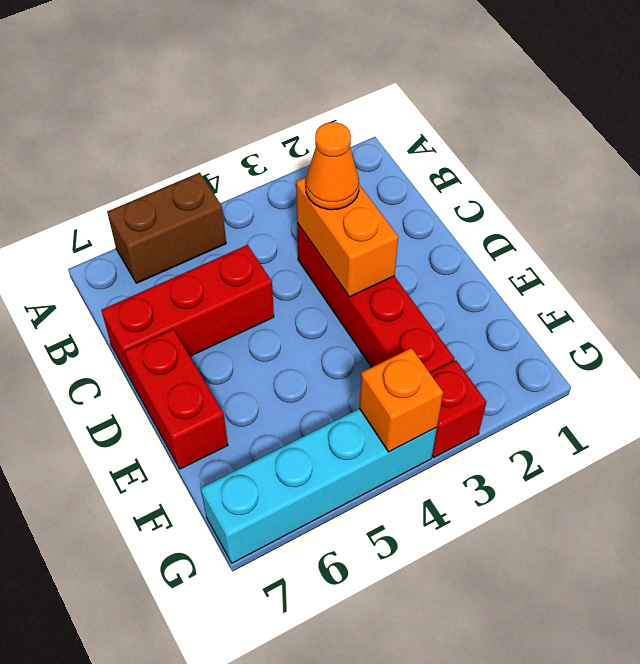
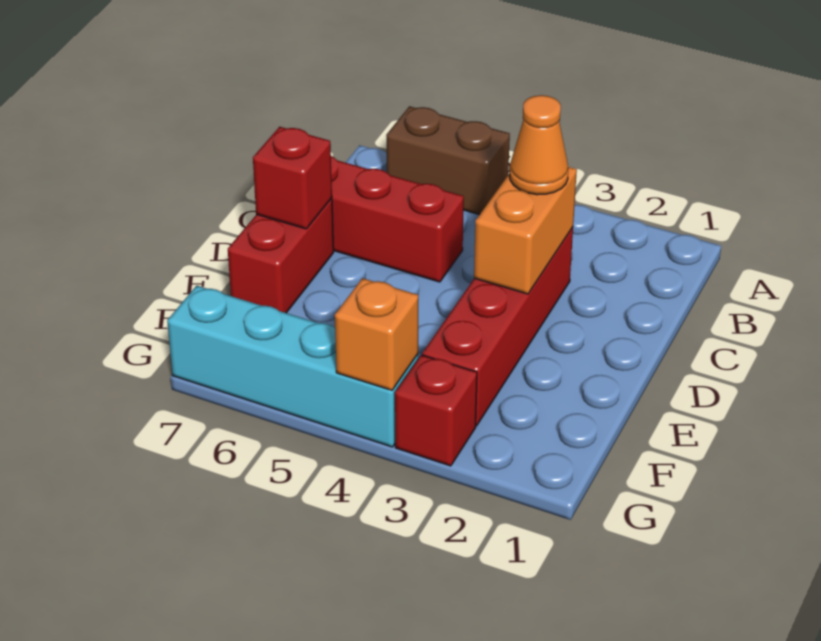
none -> red brick D7 level 2

